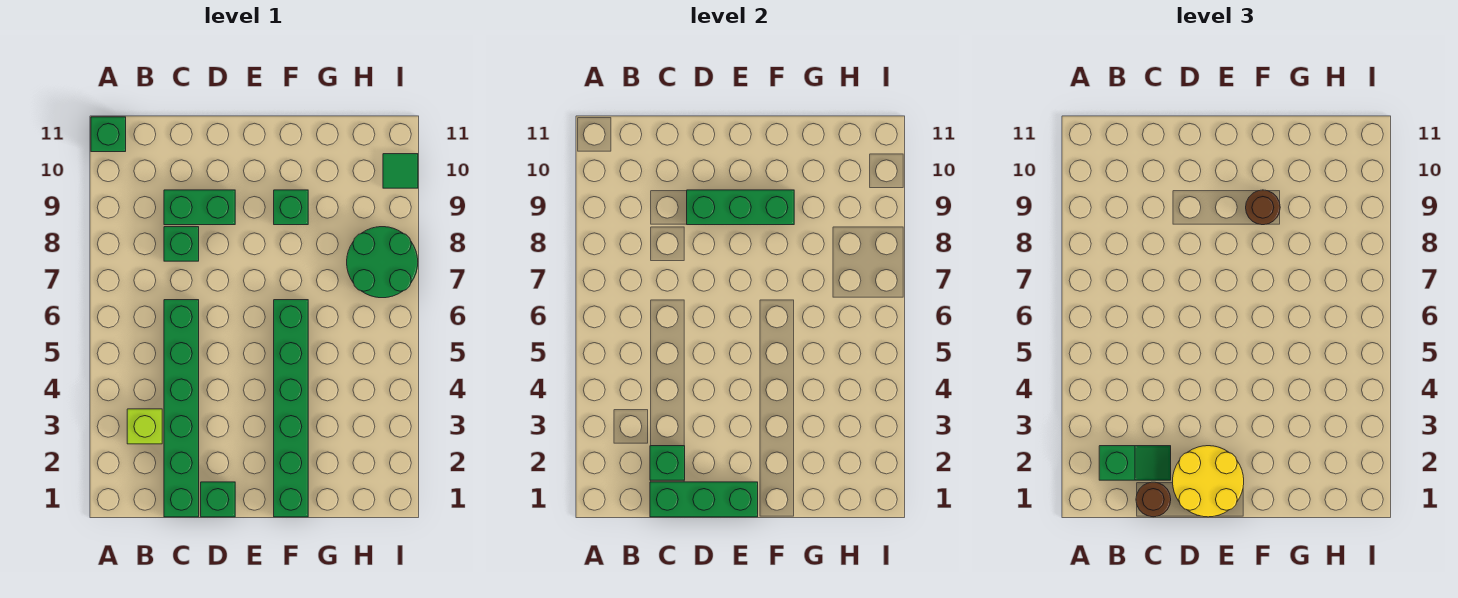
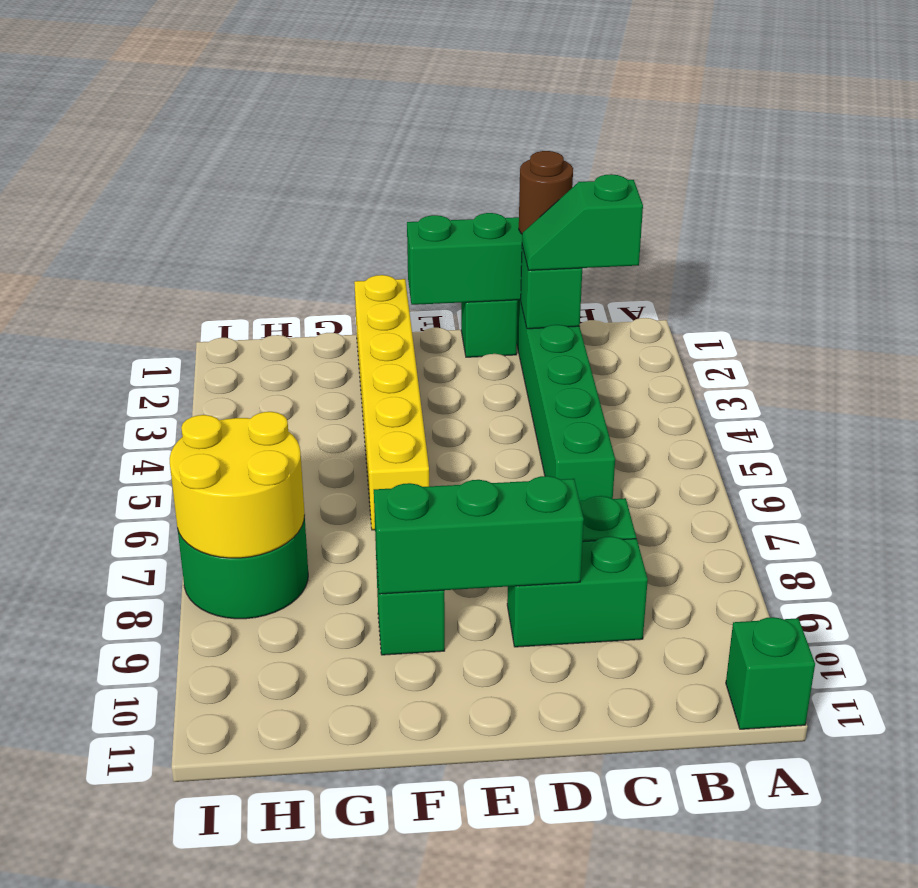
lime brick B3 level 1 -> none
yellow round brick D1:E2 level 3 -> yellow round brick H7:I8 level 2
green brick F1:F6 level 1 -> yellow brick F1:F6 level 1
brown round brick F9 level 3 -> none
green tile I10 level 1 -> none

